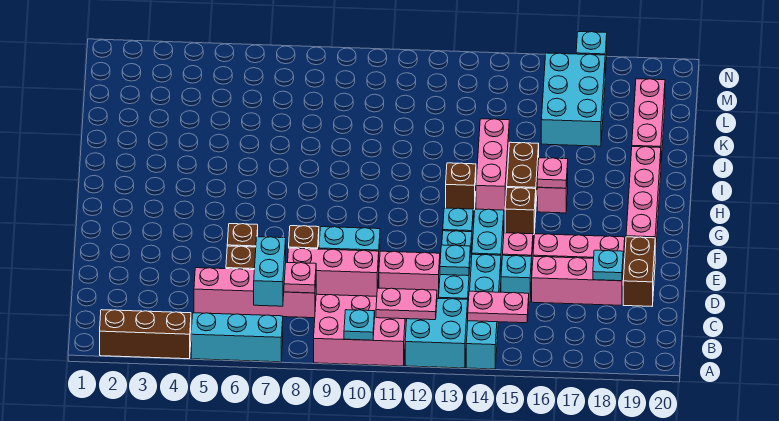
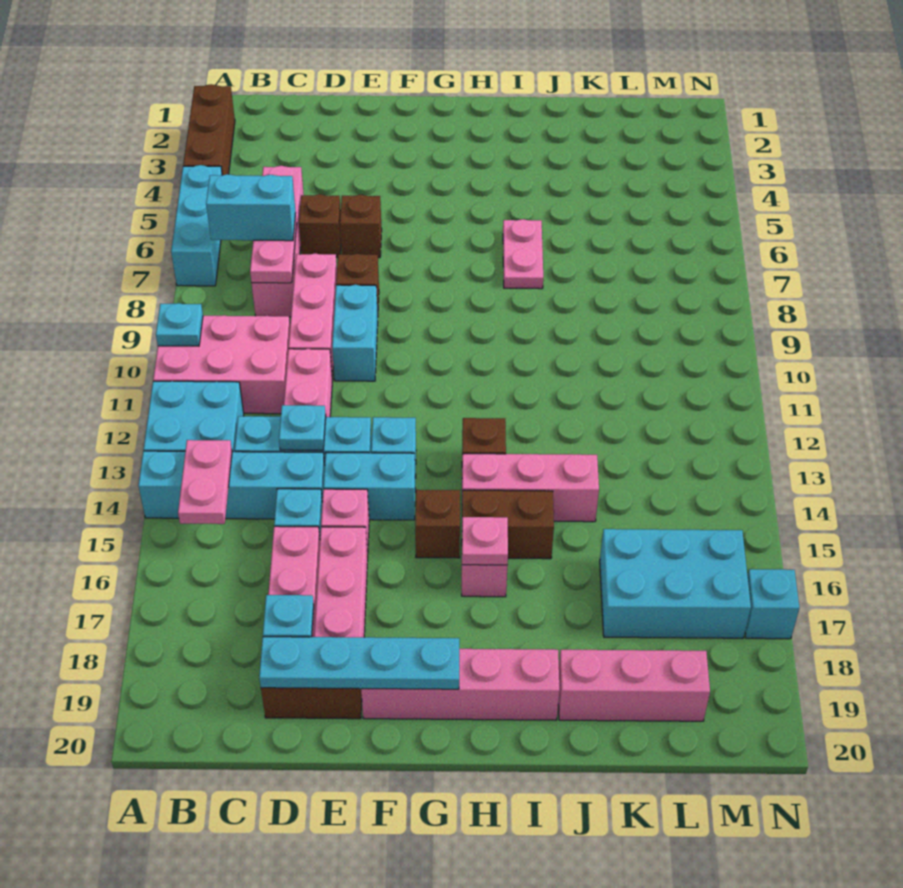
pink brick A9:B11 level 1 -> pink brick A10:C11 level 1
pink plate B11:B12 level 2 -> pink plate I6:I7 level 1
none -> cyan plate D19:G19 level 2

